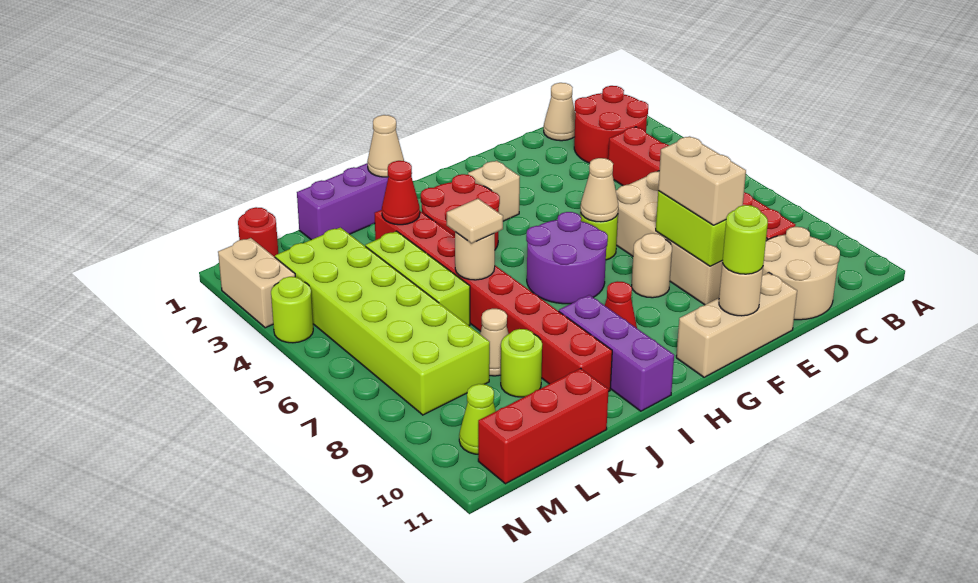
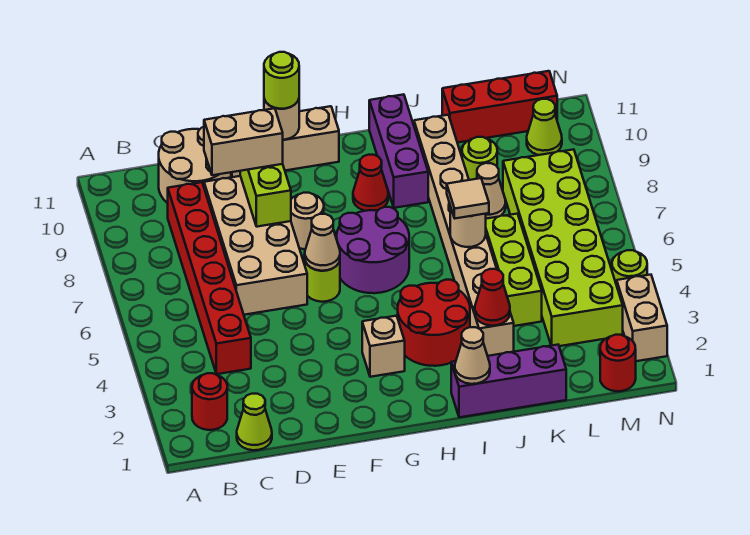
red round brick B2:C3 level 1 -> red round brick B2 level 1
tan cone C1 level 1 -> lime cone C1 level 1
tan brick E8:E9 level 3 -> tan brick D9:E9 level 3
red brick J3:J10 level 1 -> tan brick J3:J10 level 1

